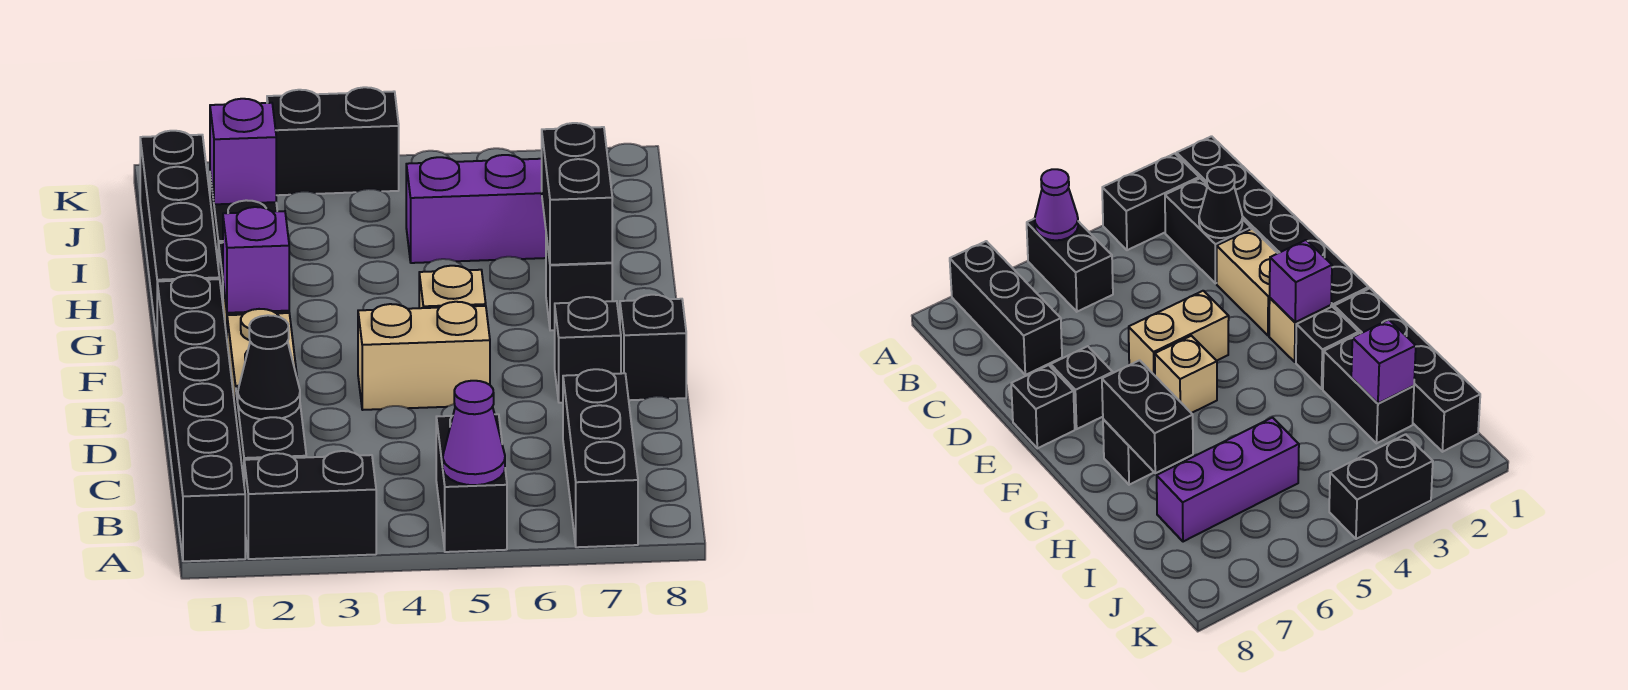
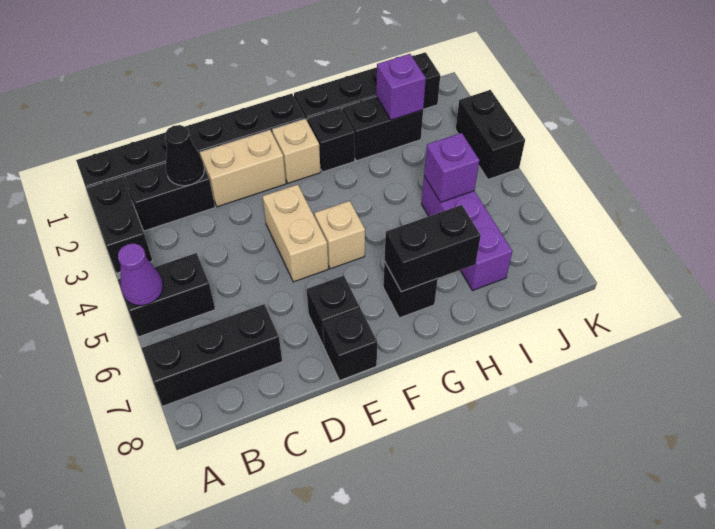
purple brick F2 level 2 -> purple brick I5 level 2

